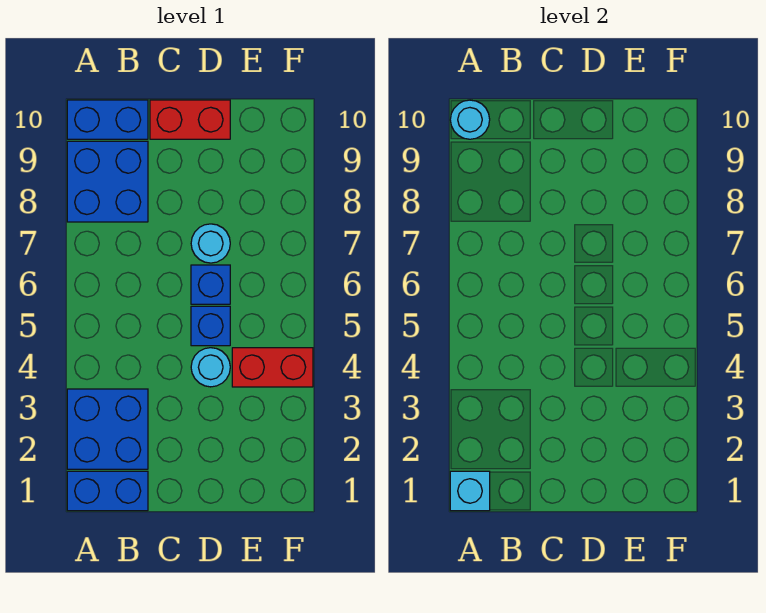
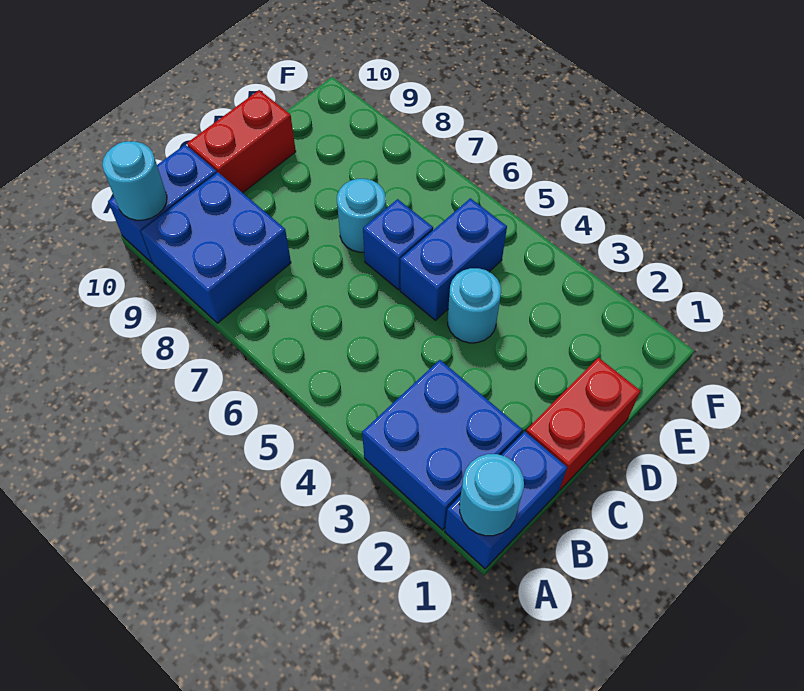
cyan brick A1 level 2 -> cyan round brick A1 level 2
blue brick D5 level 1 -> blue brick D5:E5 level 1
red brick E4:F4 level 1 -> red brick C1:D1 level 1

